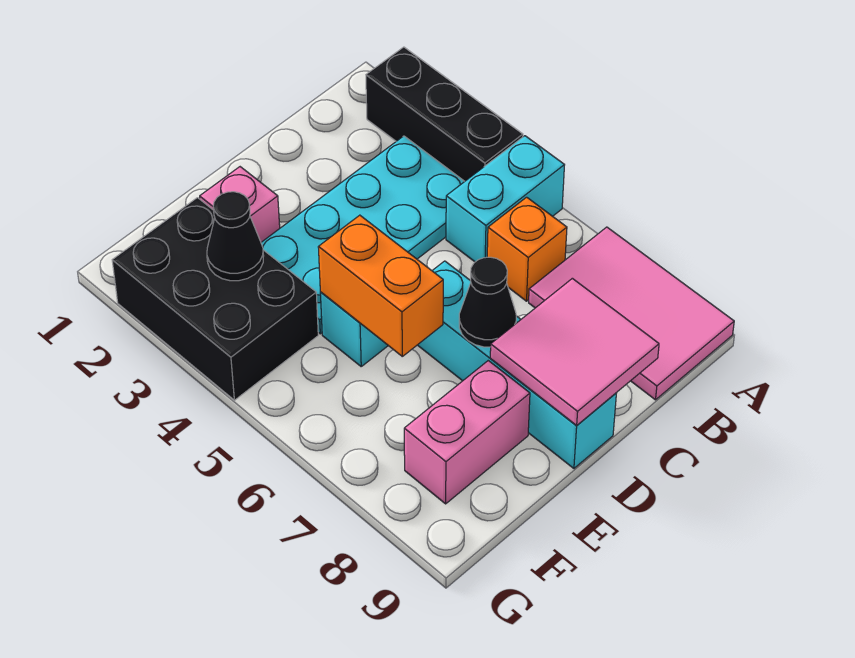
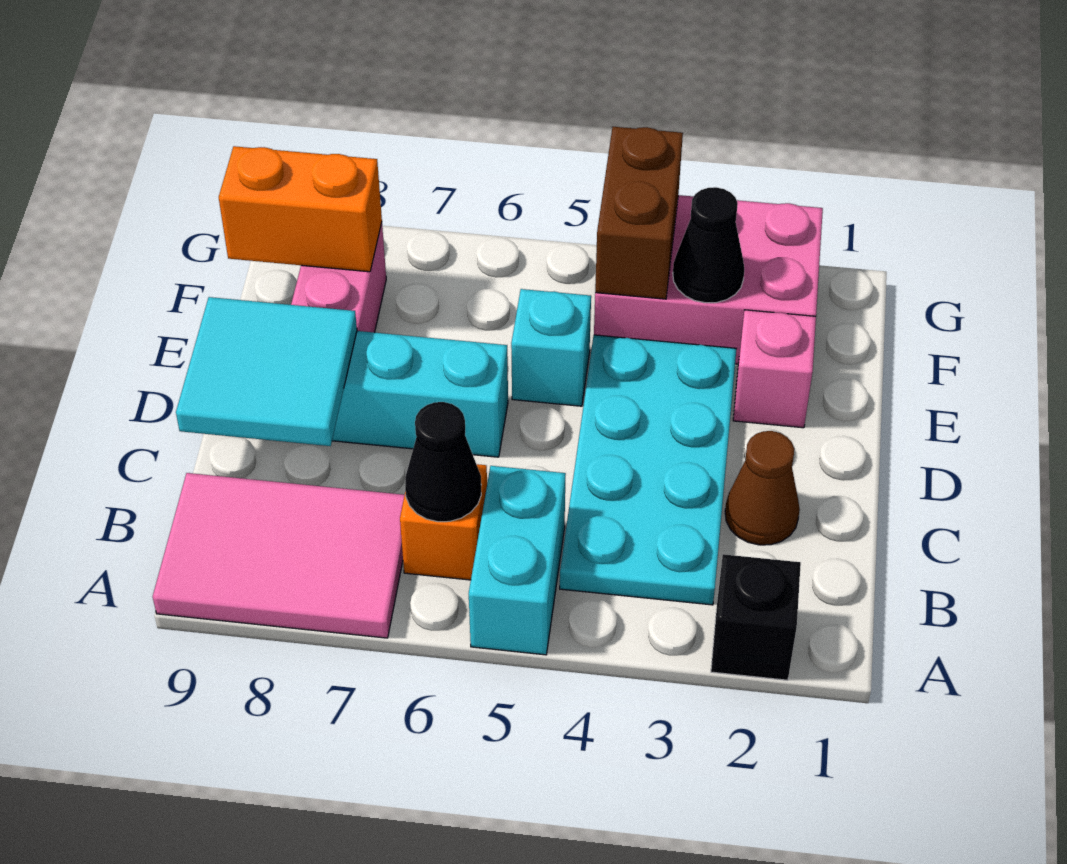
black brick A2:A4 level 1 -> black brick A2 level 1
none -> brown cone C2 level 1
pink tile C8:D9 level 2 -> cyan tile C8:D9 level 2
black cone D7 level 2 -> black cone B6 level 2
orange brick E5:E6 level 2 -> orange brick F8:F9 level 2
black brick F2:G4 level 1 -> pink brick F2:G4 level 1
none -> brown brick F4:G4 level 2

